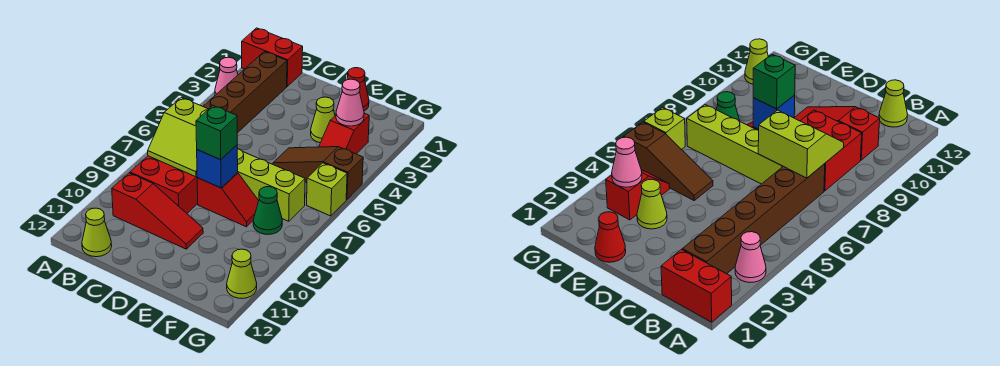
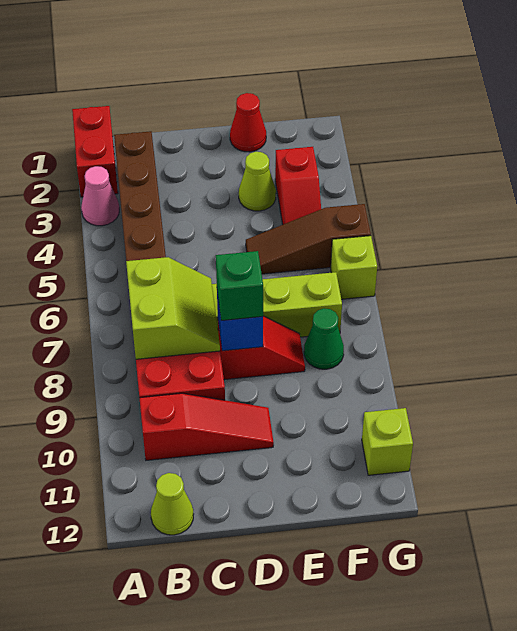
red brick A1:B1 level 1 -> red brick A1:A2 level 1
lime slope B7:C8 level 2 top 7 -> lime slope B7:C8 level 2 top B
pink cone F3 level 2 -> none
lime cone G11 level 1 -> lime brick G11 level 1

